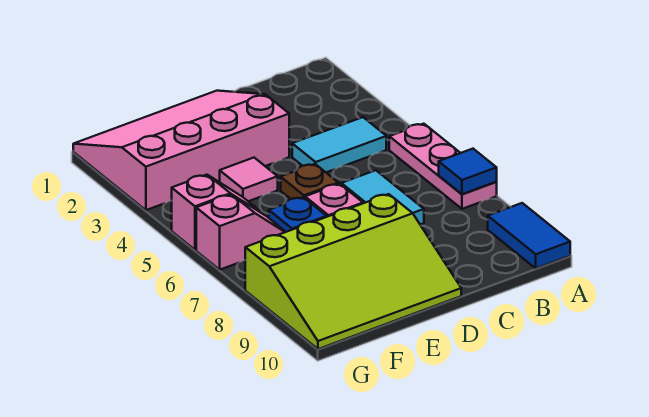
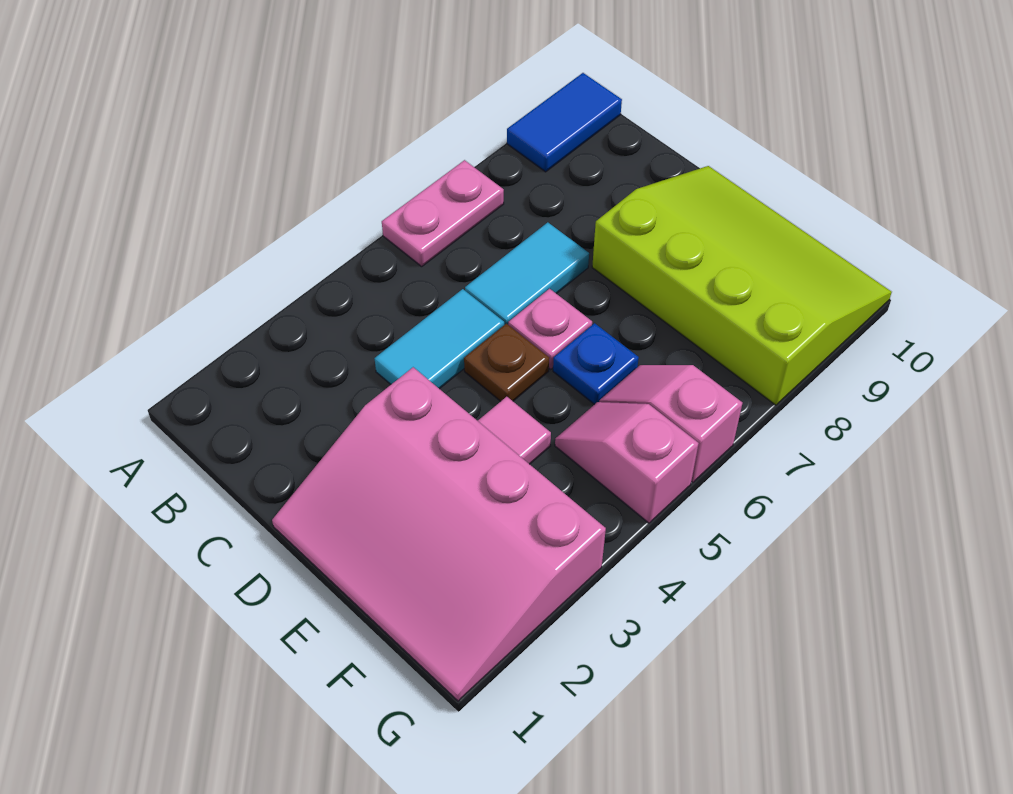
pink plate A5:A7 level 1 -> pink plate A6:A7 level 1
blue tile A7 level 2 -> none
cyan tile B4:C4 level 1 -> cyan tile C4:C5 level 1

